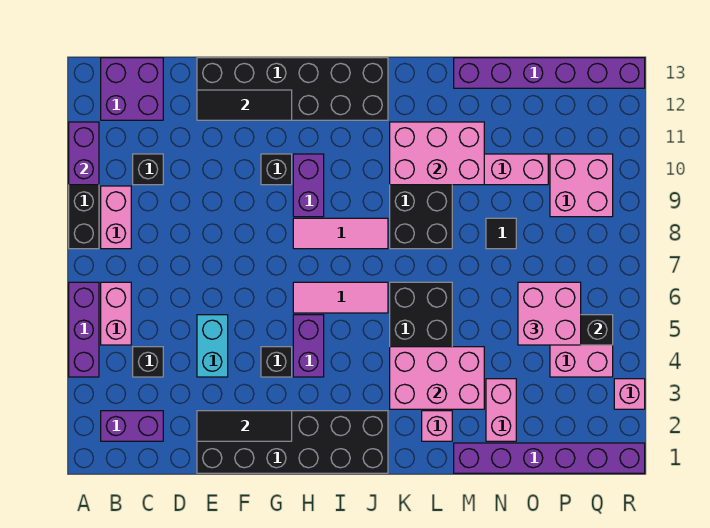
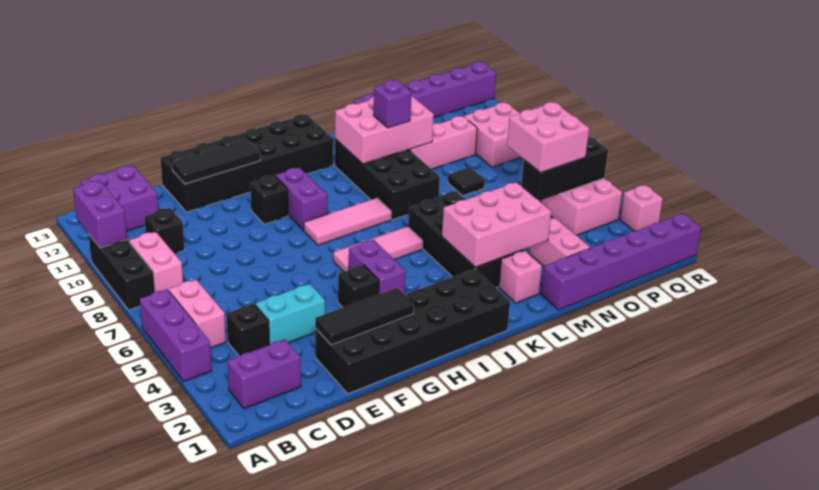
cyan brick E4:E5 level 1 -> cyan brick D4:E4 level 1
none -> purple brick L10 level 3

